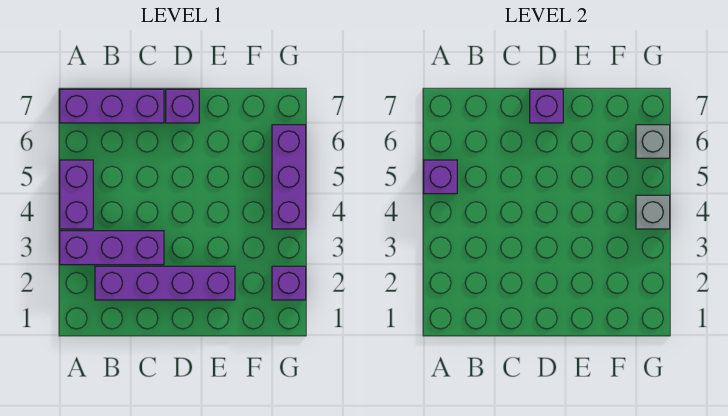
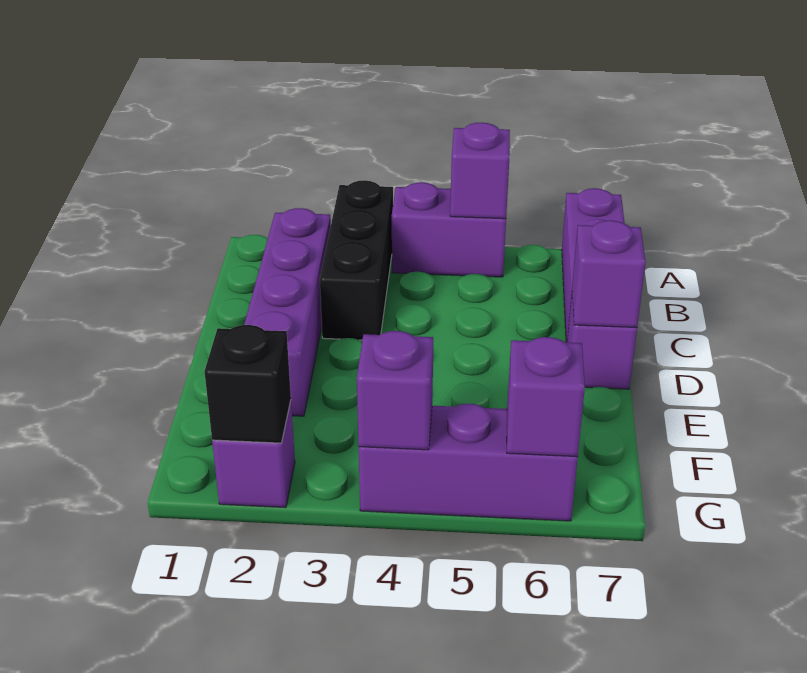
purple brick A3:C3 level 1 -> black brick A3:C3 level 1
none -> black brick G2 level 2
grey brick G4 level 2 -> purple brick G4 level 2
grey brick G6 level 2 -> purple brick G6 level 2

